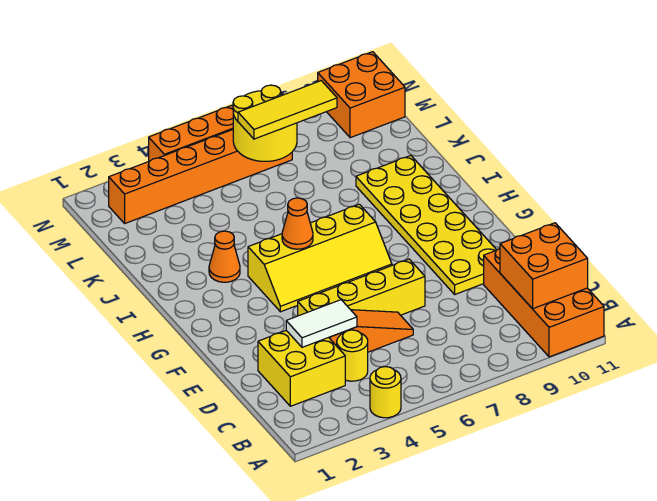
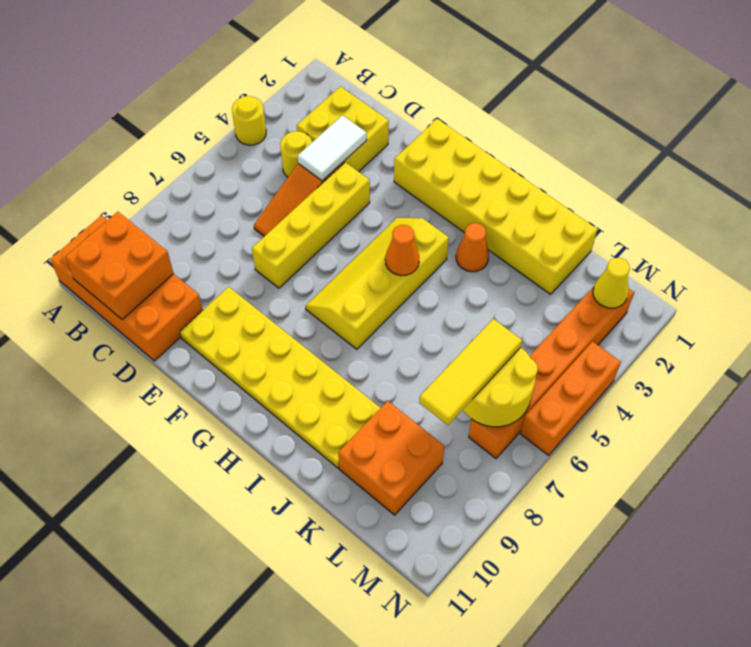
none -> yellow brick F1:K2 level 1
none -> yellow cone M2 level 2
orange brick M10:N11 level 1 -> orange brick K9:L10 level 1

